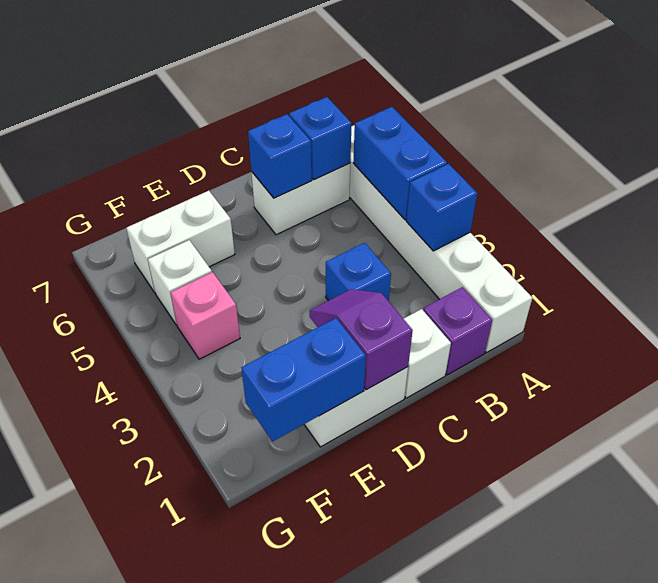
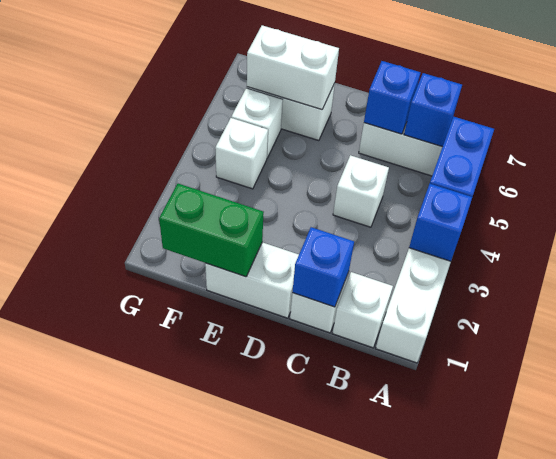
purple brick B1 level 1 -> white brick B1 level 1
blue brick C3 level 1 -> blue brick C1 level 2
none -> white brick C4 level 1
purple slope D1:D2 level 2 top 1 -> none
blue brick E1:F1 level 2 -> green brick E1:F1 level 2
none -> white brick E6:F6 level 2
pink brick F4 level 1 -> white brick F4 level 1

